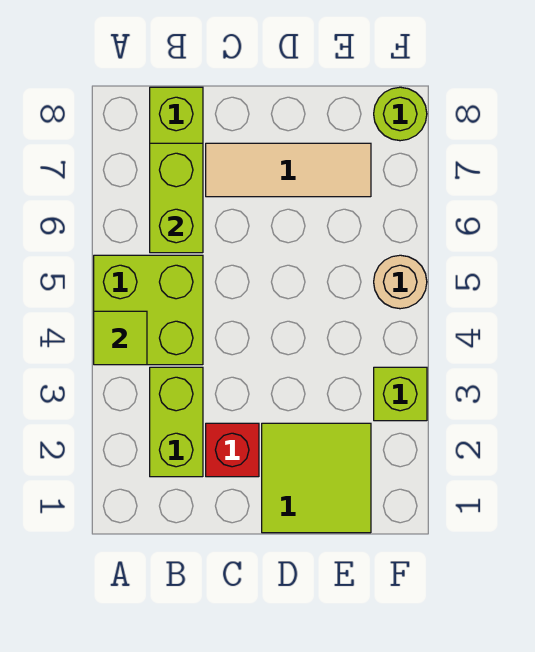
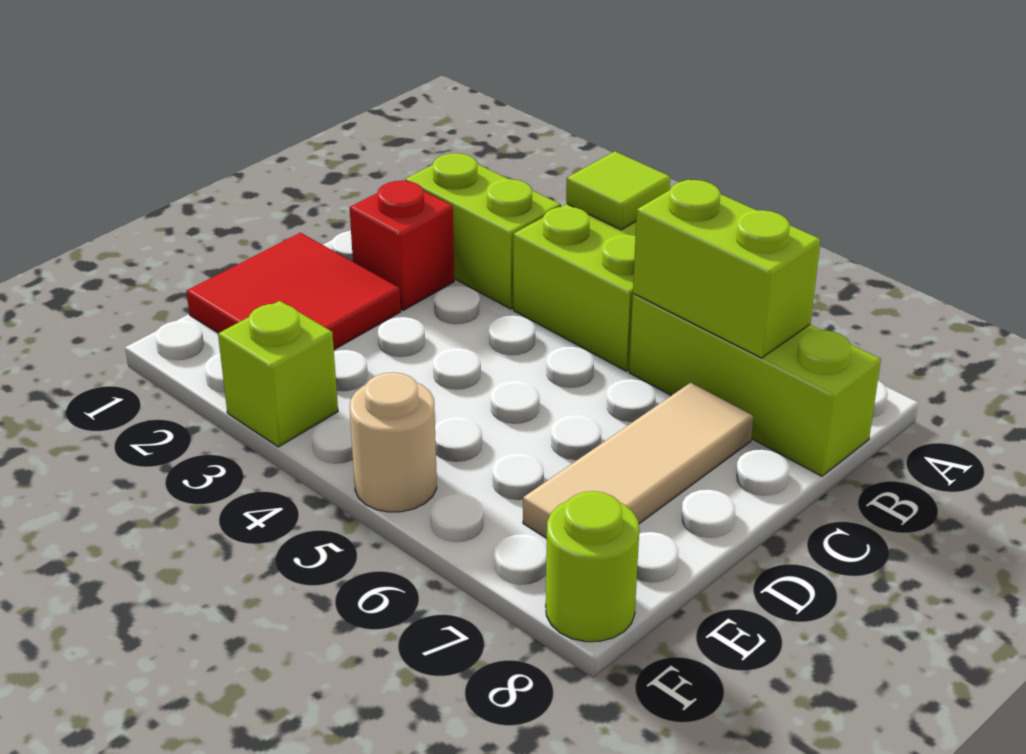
lime tile D1:E2 level 1 -> red tile D1:E2 level 1

